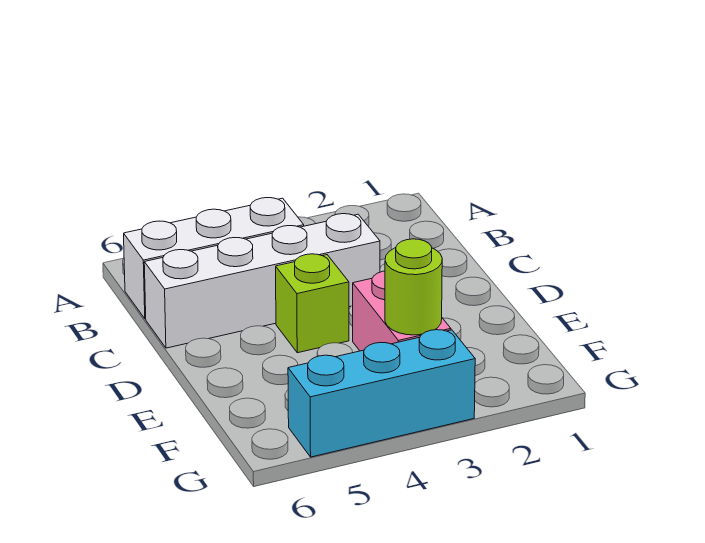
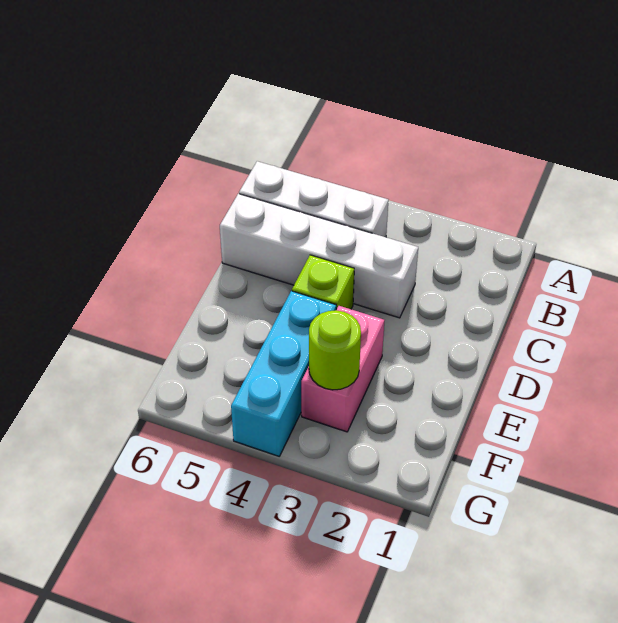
cyan brick G3:G5 level 1 -> cyan brick E4:G4 level 1

